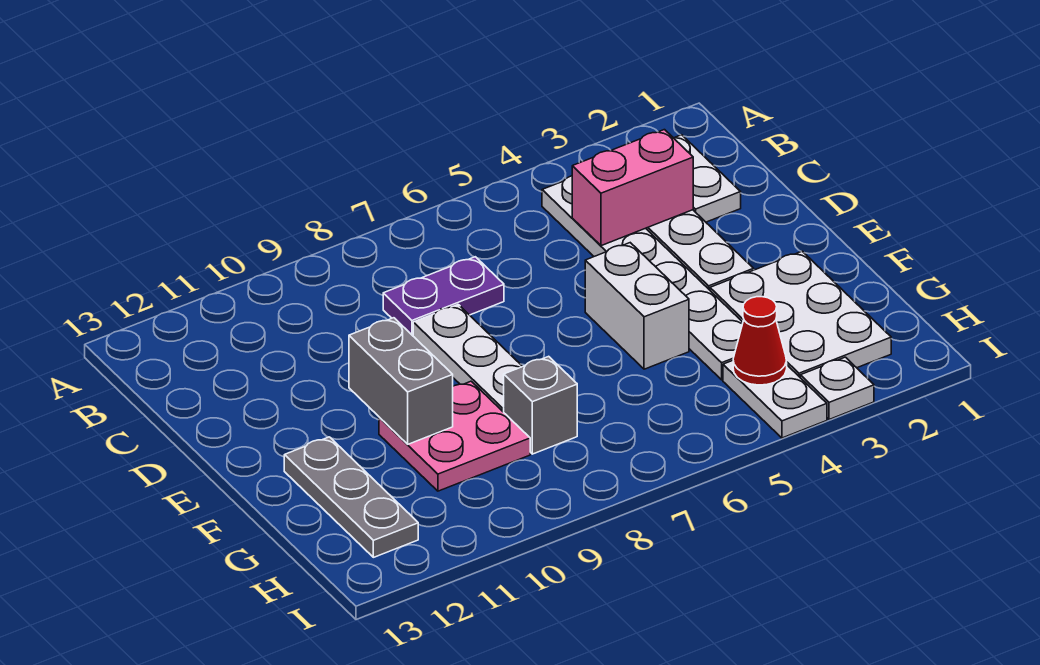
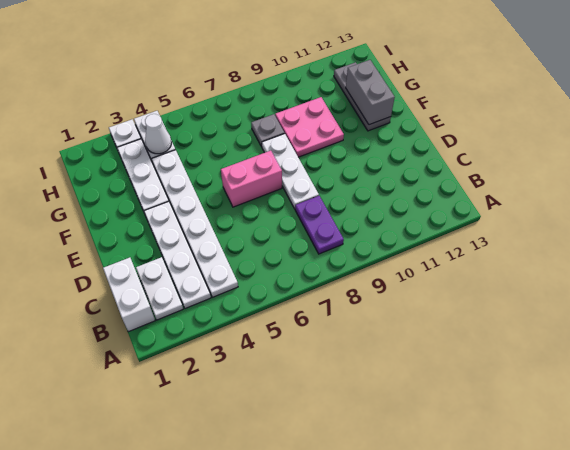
pink brick C3:C4 level 2 -> pink brick E6:E7 level 1
purple plate C7:C8 level 1 -> purple plate B8:C8 level 1
white brick E5:F5 level 1 -> white brick B1:C1 level 1
grey brick E10:F10 level 2 -> grey brick F12:G12 level 2
white plate F2:H3 level 1 -> white plate F3:H3 level 1
grey brick G8 level 1 -> grey plate G8 level 1
red cone H4 level 2 -> white cone H4 level 2

